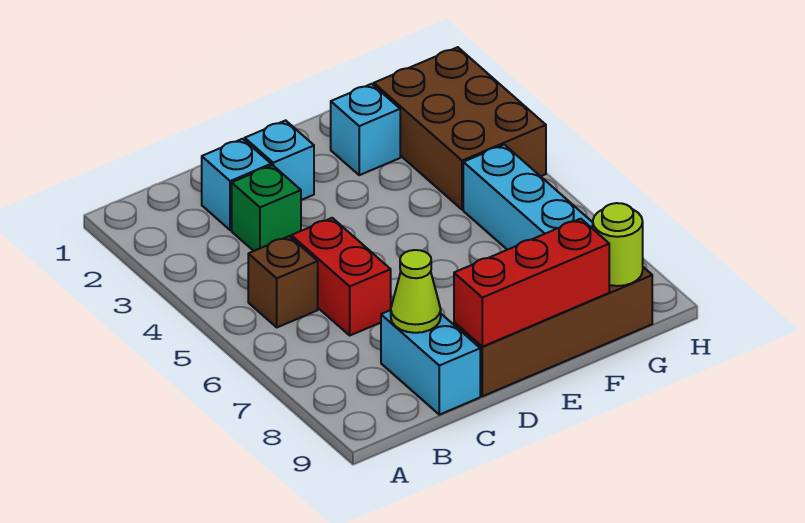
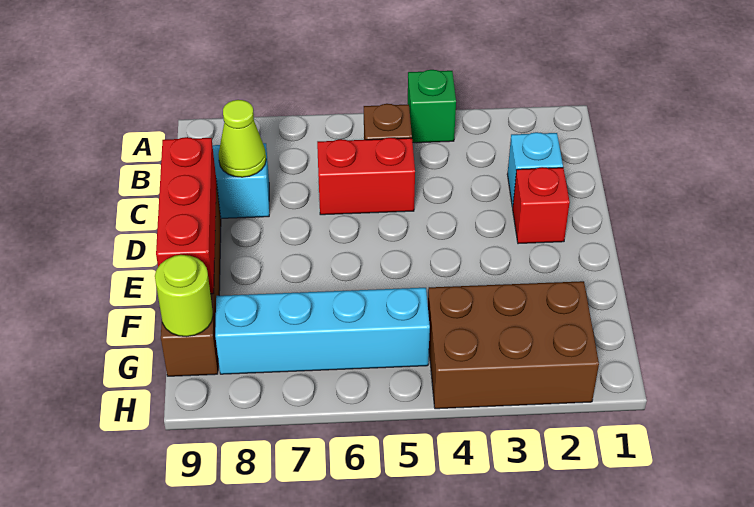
green brick C3 level 1 -> green brick A4 level 1
cyan brick D2 level 1 -> red brick D2 level 1
cyan brick F2 level 1 -> none

